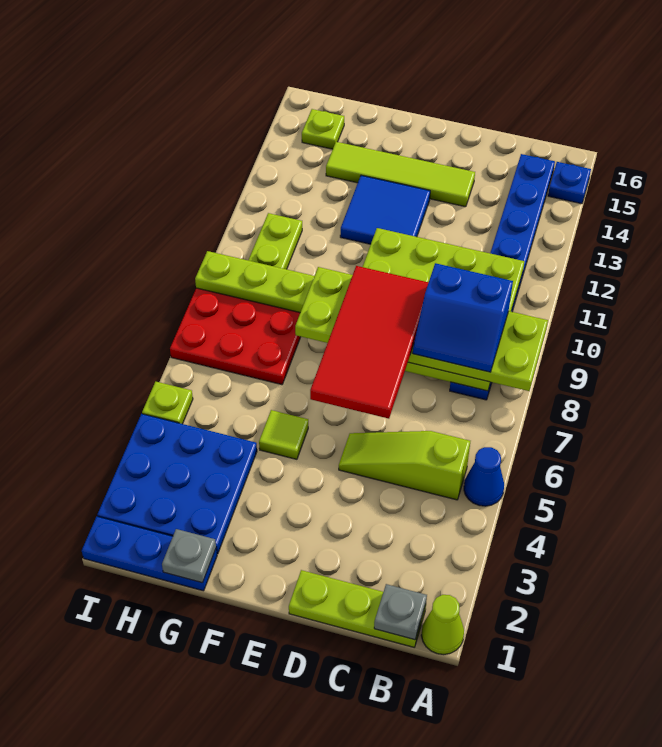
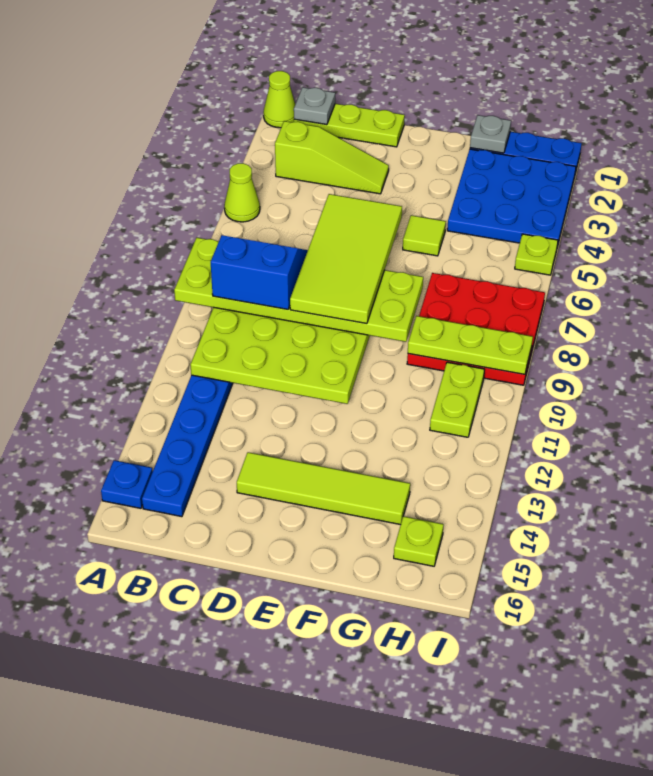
blue cone A5 level 1 -> lime cone A5 level 1
lime slope B5:D5 level 1 top B -> lime slope B3:D3 level 1 top B
red tile D6:E9 level 4 -> lime tile D6:E9 level 4
blue tile E12:F13 level 1 -> none

